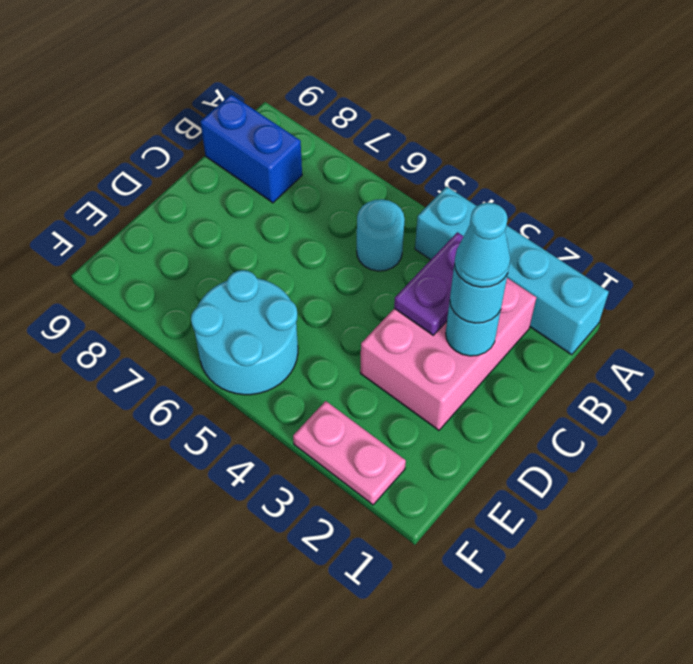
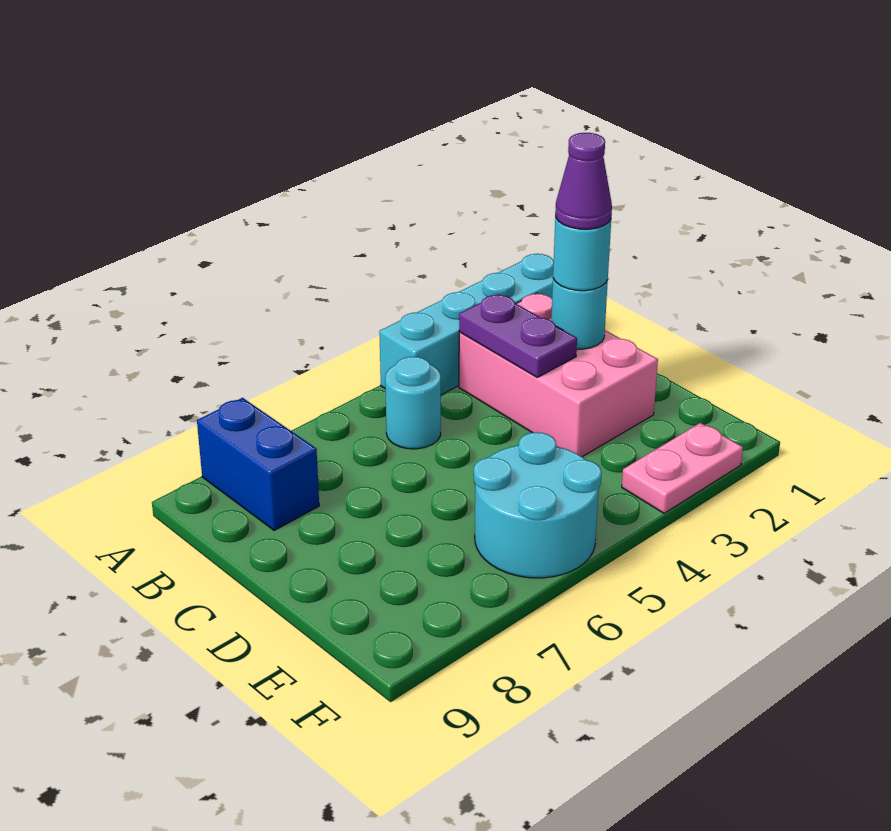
blue brick B8:B9 level 1 -> blue brick A8:B8 level 1
cyan cone C2 level 4 -> purple cone C2 level 4

